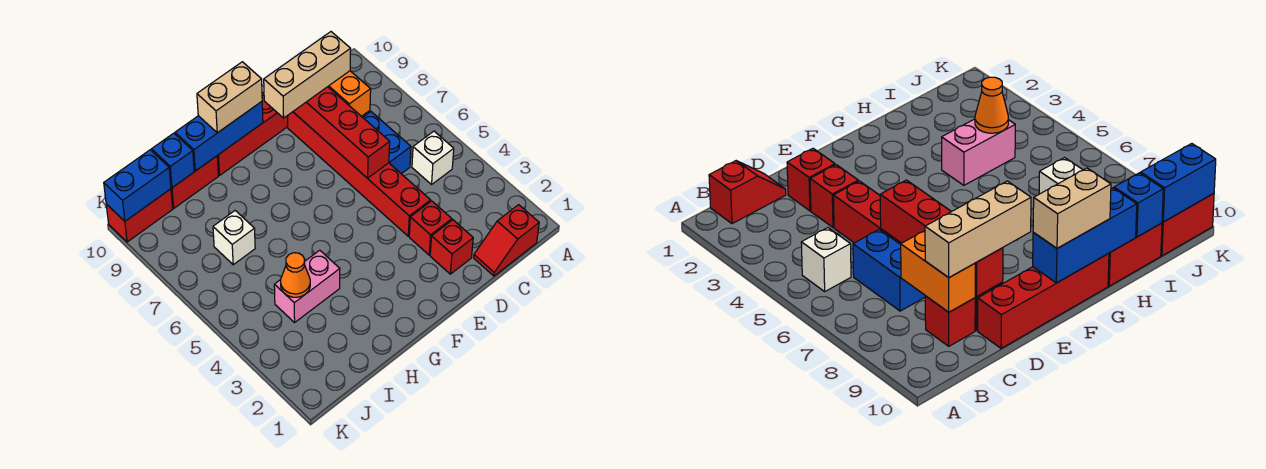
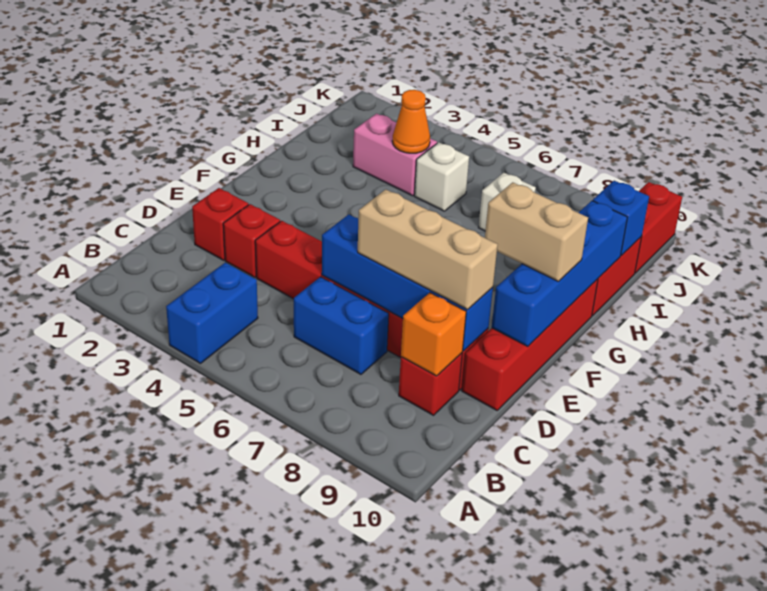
red slope B1:C1 level 1 top B -> none
white brick B5 level 1 -> white brick I5 level 1
orange brick C8:C9 level 2 -> orange brick C9 level 2
tan brick C9:E9 level 3 -> tan brick D7:D9 level 3
red brick D6:D9 level 2 -> blue brick D6:D9 level 2
blue brick F10:H10 level 2 -> blue brick E10:H10 level 2
tan brick F10:G10 level 3 -> tan brick F9:F10 level 3
pink brick H4:I4 level 1 -> pink brick I3:I4 level 1
blue brick J10:K10 level 2 -> blue brick A4:B4 level 1

